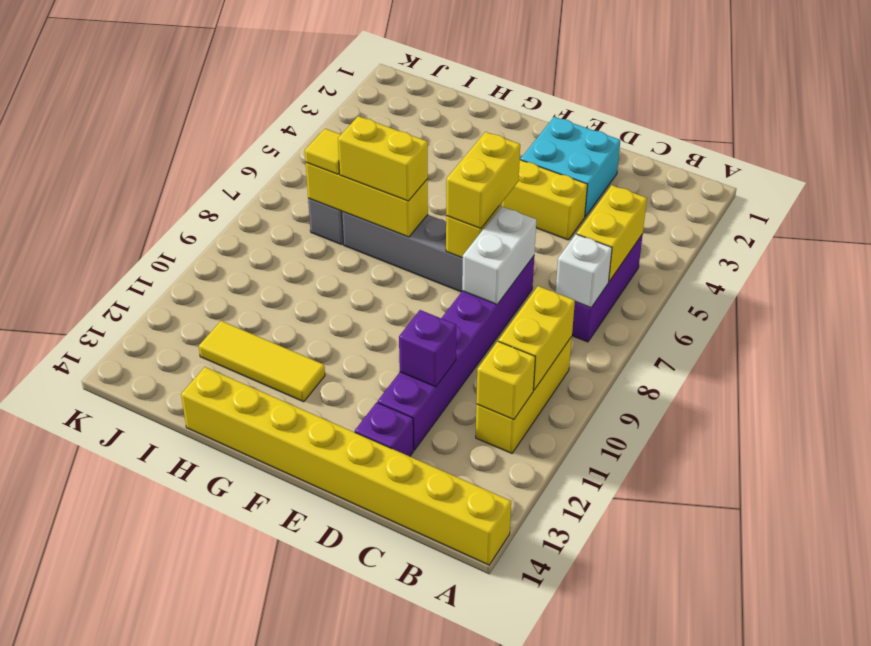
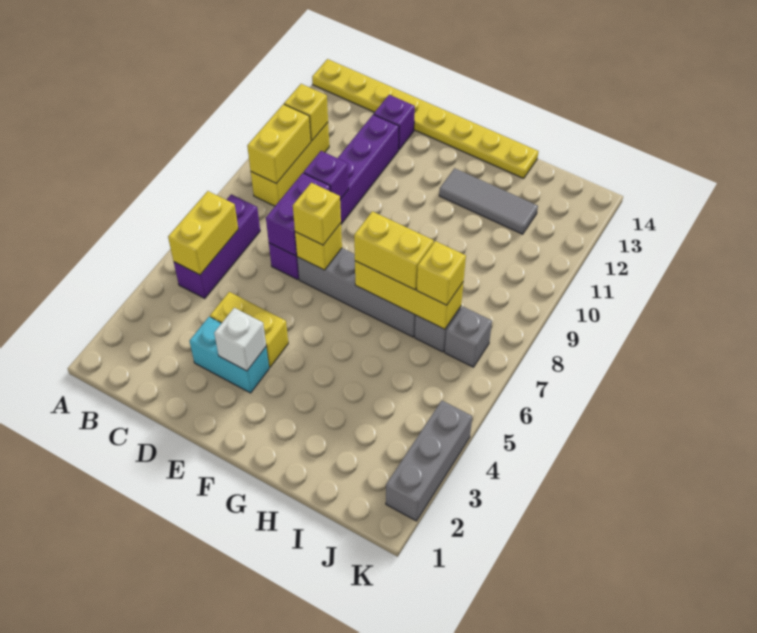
yellow brick A14:H14 level 1 -> yellow plate A14:H14 level 1
white brick B7 level 2 -> white brick E3 level 2
cyan brick D2:E3 level 1 -> cyan brick D3:E3 level 1
white brick D7:D8 level 2 -> purple brick D7:D8 level 2
purple brick D11 level 2 -> purple brick D9 level 2
yellow brick E6:E7 level 3 -> yellow brick E7 level 3
yellow tile G12:I12 level 1 -> grey tile G12:I12 level 1
yellow tile I7 level 3 -> yellow brick I7 level 3
none -> grey brick J7 level 1
none -> grey brick K2:K4 level 1

